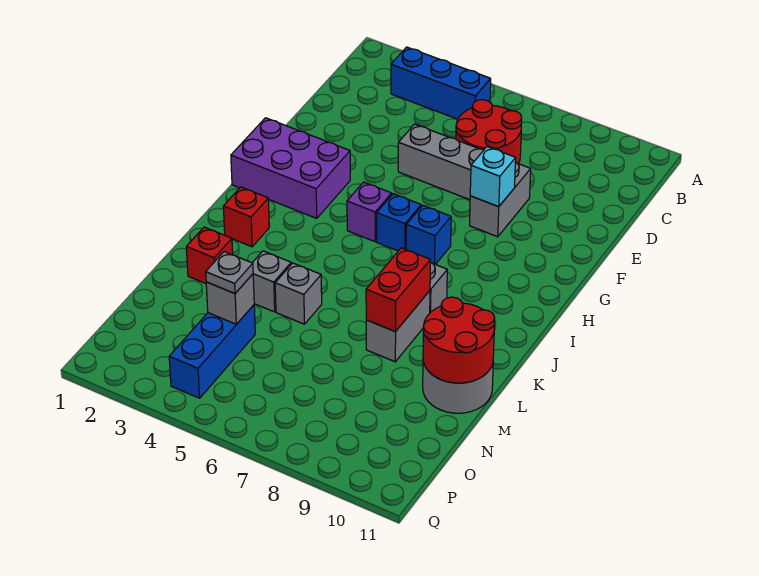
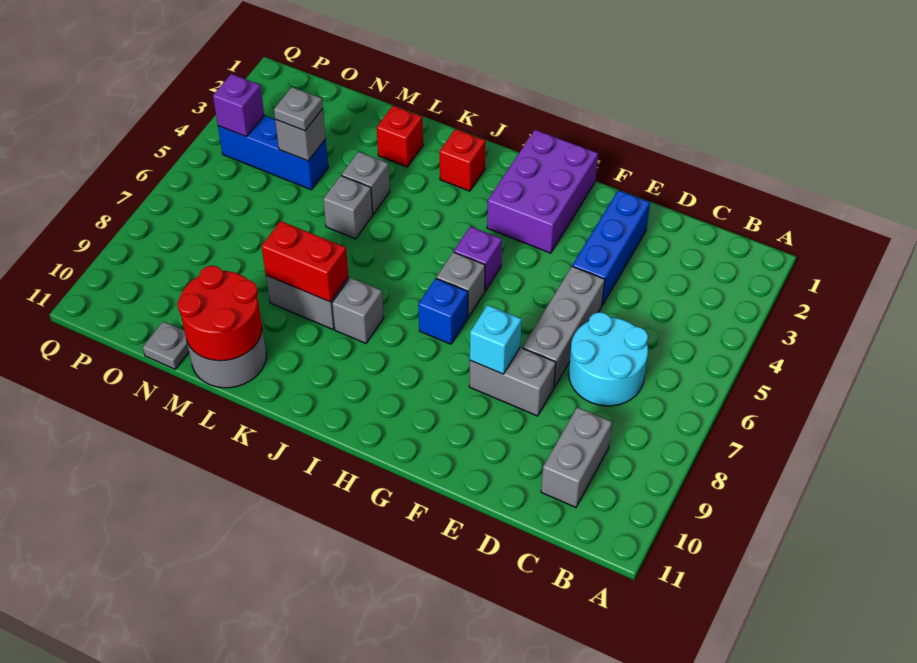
blue brick B3:B5 level 1 -> blue brick E2:E4 level 1
red round brick C6:D7 level 1 -> cyan round brick C6:D7 level 1
none -> grey brick C9:C10 level 1
blue brick H6 level 1 -> grey brick H6 level 1
none -> grey plate N11 level 1
none -> purple brick P4 level 2

